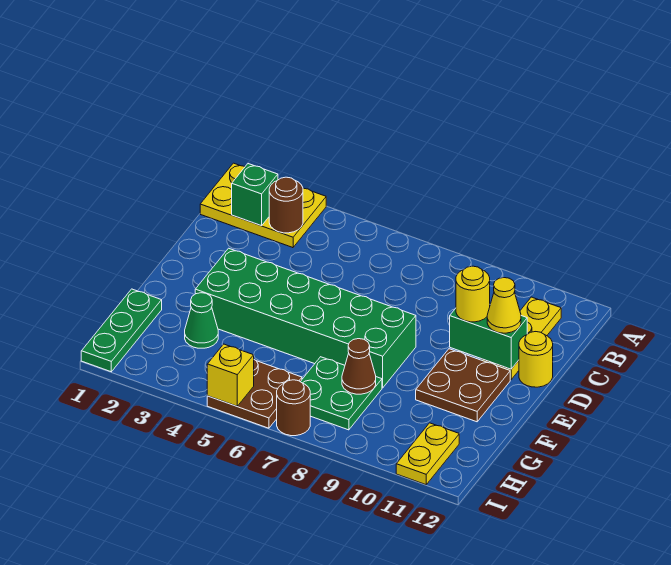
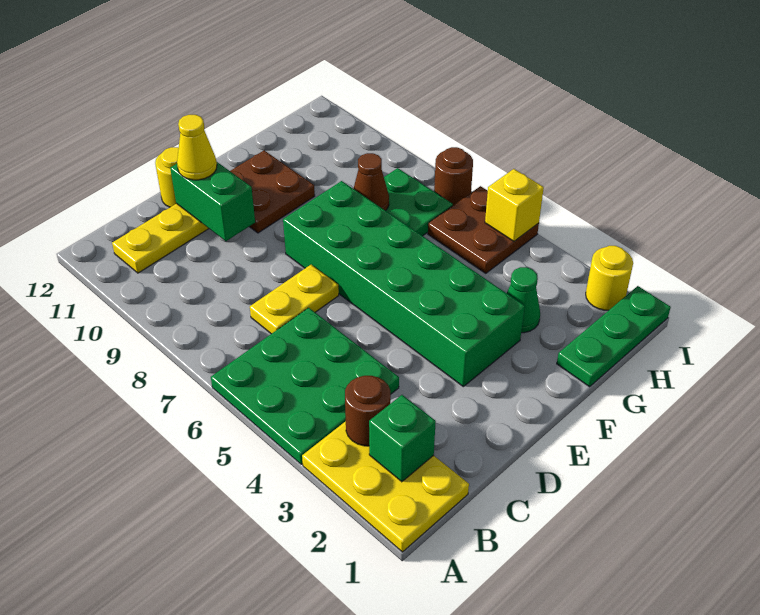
none -> green plate A4:C6 level 1
yellow round brick D10 level 3 -> yellow round brick I2 level 1
yellow plate H11:I11 level 1 -> yellow plate C7:D7 level 1

